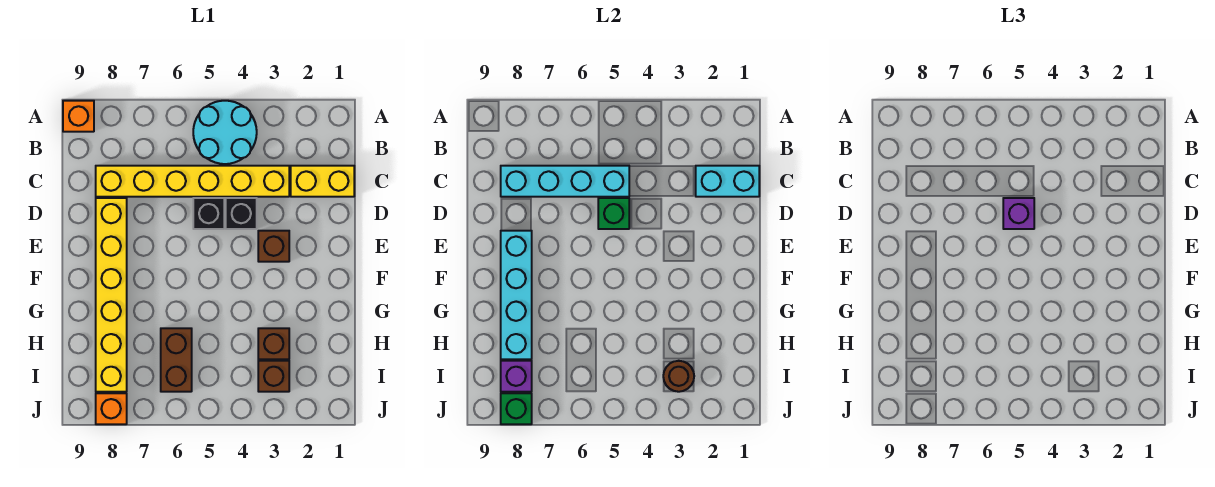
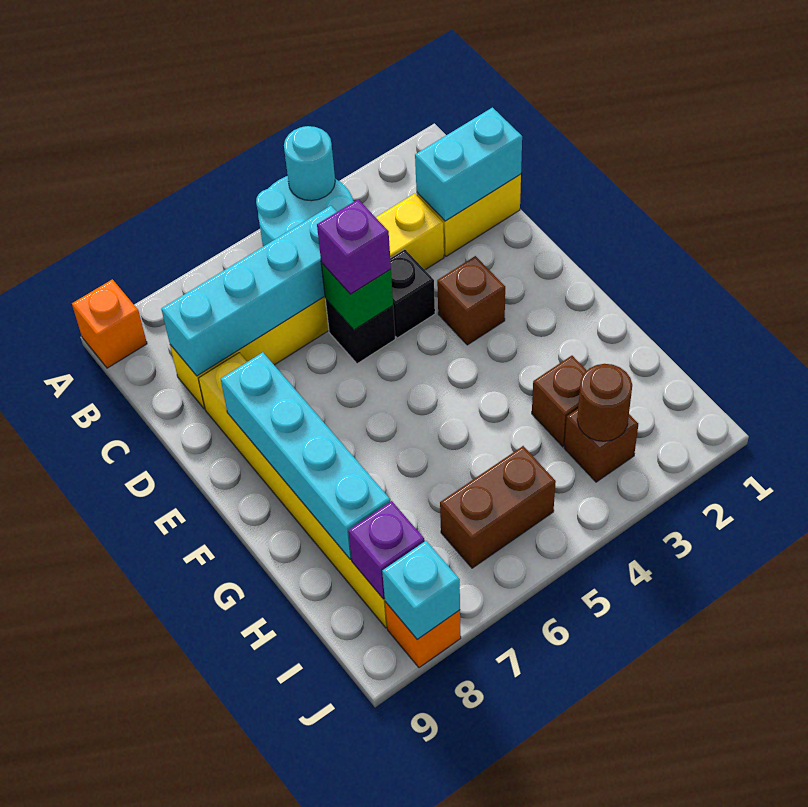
none -> cyan round brick A4 level 2
brown brick H6:I6 level 1 -> brown brick I5:I6 level 1
green brick J8 level 2 -> cyan brick J8 level 2

